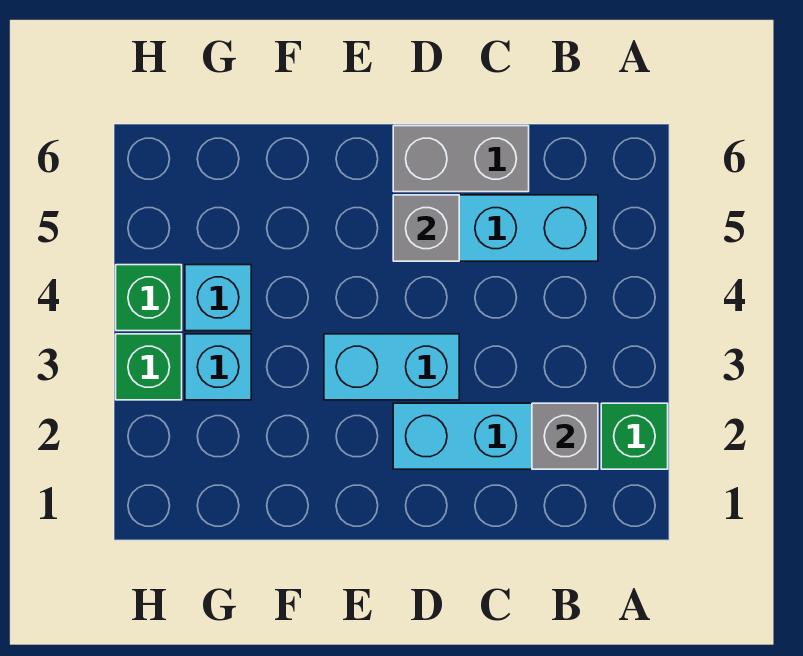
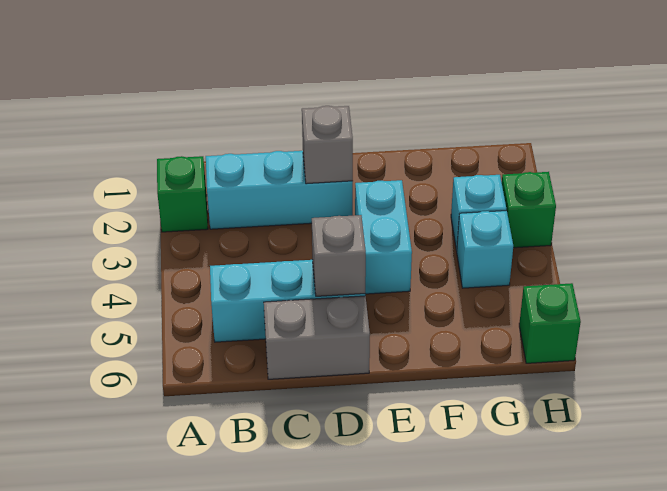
grey brick B2 level 2 -> grey brick D2 level 2
cyan brick D3:E3 level 1 -> cyan brick E3:E4 level 1
green brick H4 level 1 -> green brick H6 level 1

